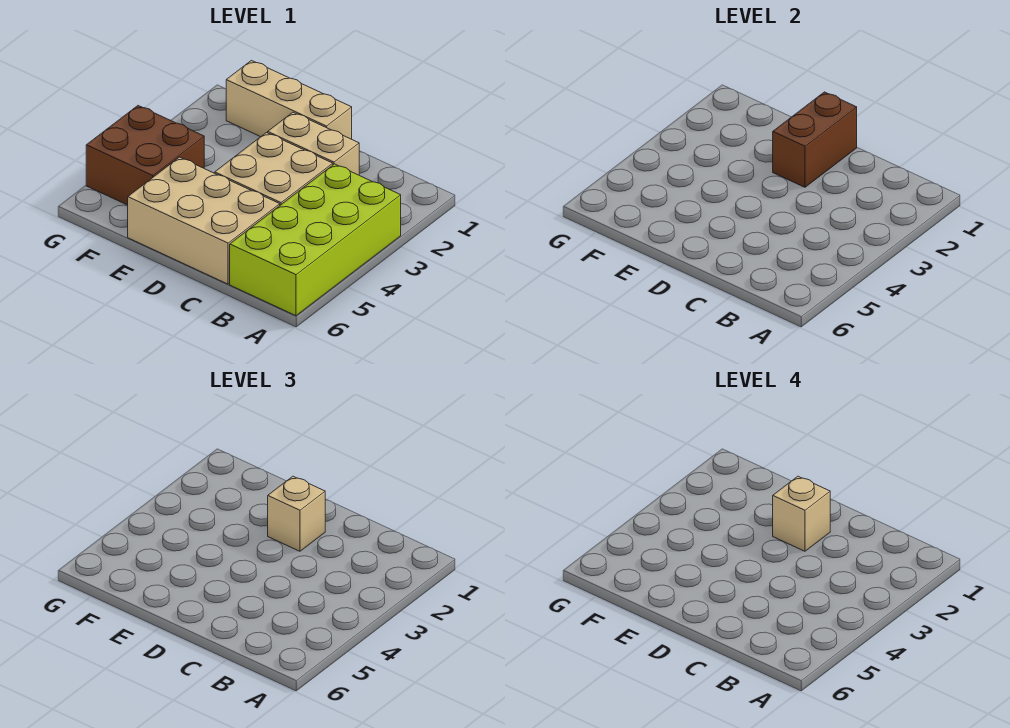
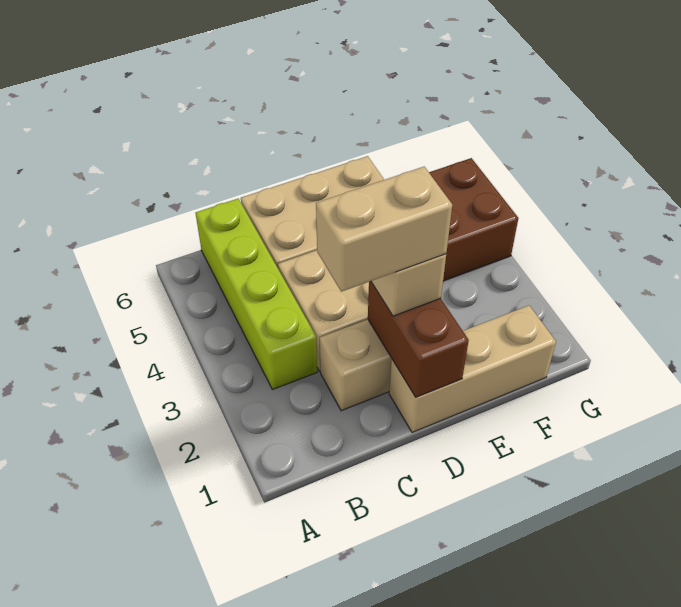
lime brick A3:B6 level 1 -> lime brick B3:B6 level 1
tan brick D2 level 4 -> tan brick C2:D2 level 4

